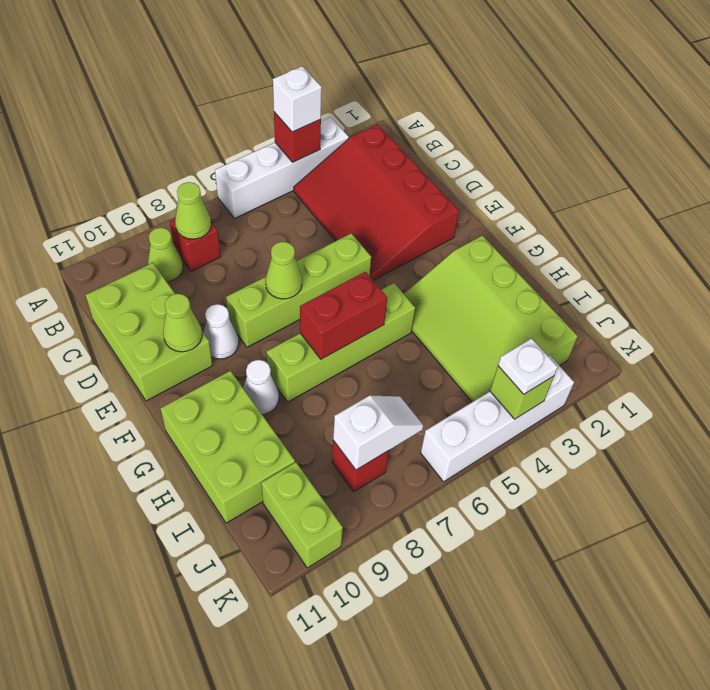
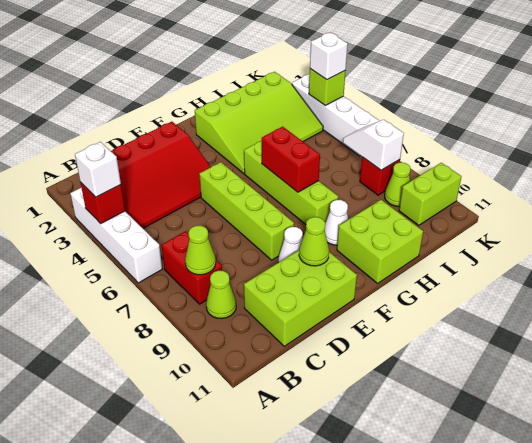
red brick B8 level 1 -> red brick B7:B8 level 1
lime cone E7 level 2 -> lime cone J9 level 1
lime brick G10:I11 level 1 -> lime brick G10:H11 level 1
white plate K4 level 3 -> white brick K4 level 3

